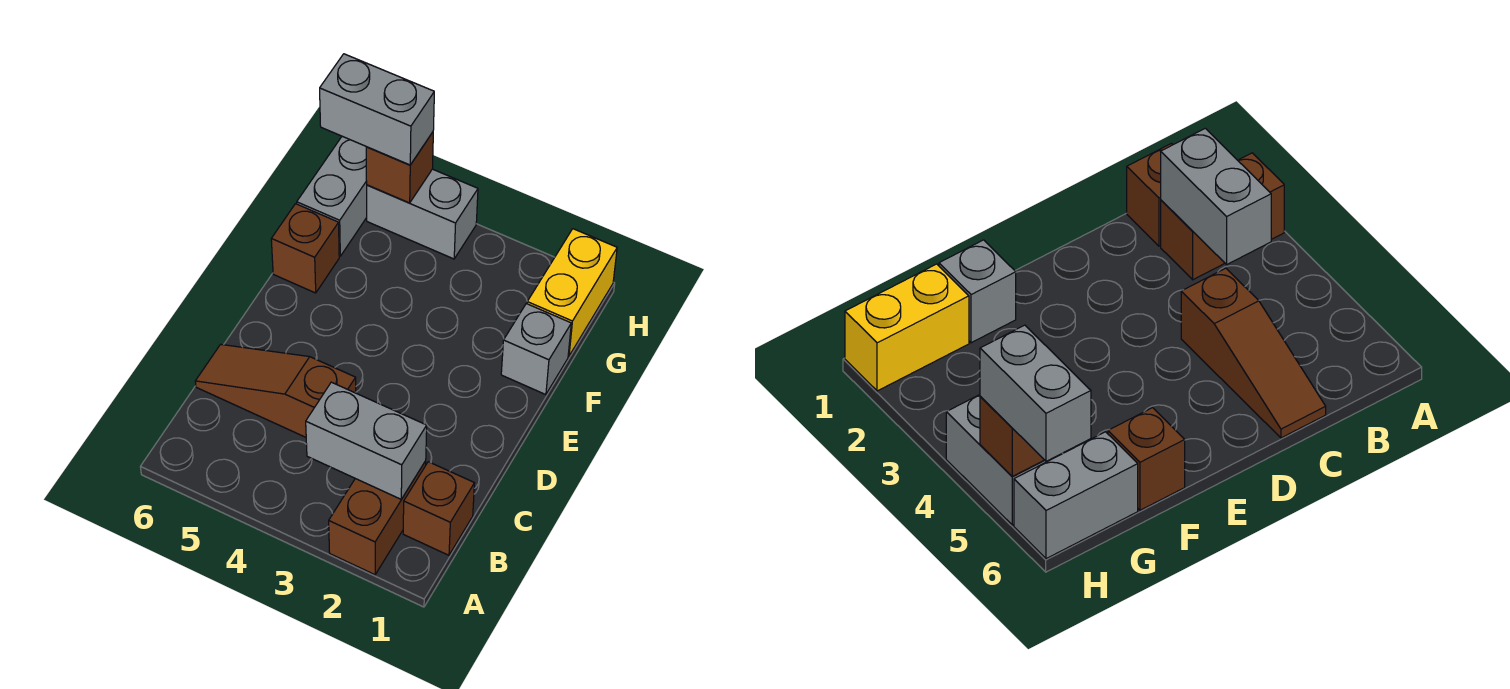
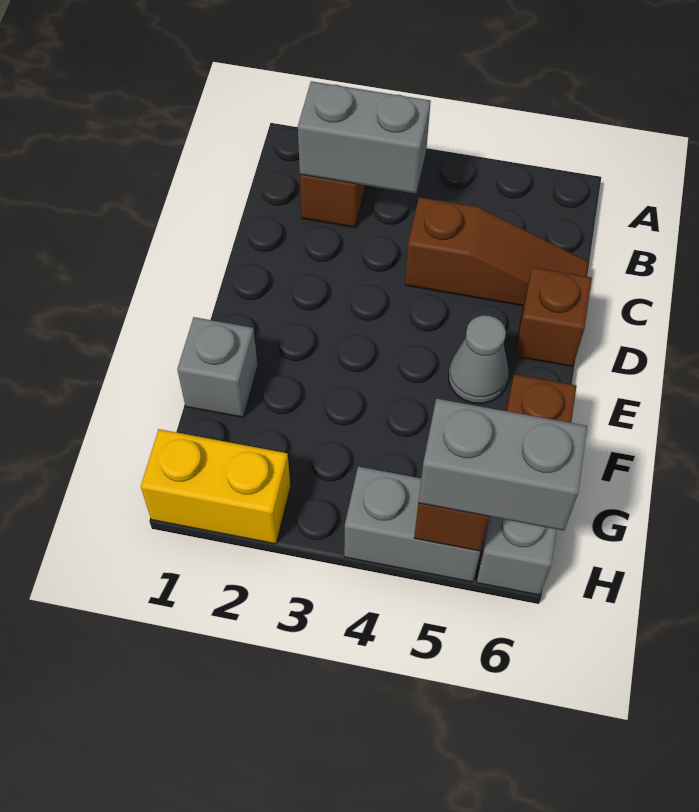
brown brick B1 level 1 -> brown brick D6 level 1
none -> grey cone E5 level 1
yellow brick G1:H1 level 1 -> yellow brick H1:H2 level 1

